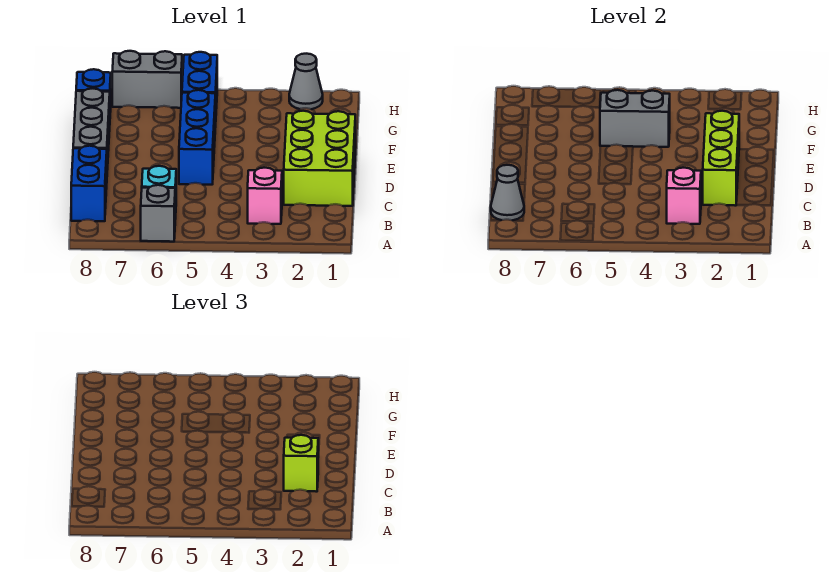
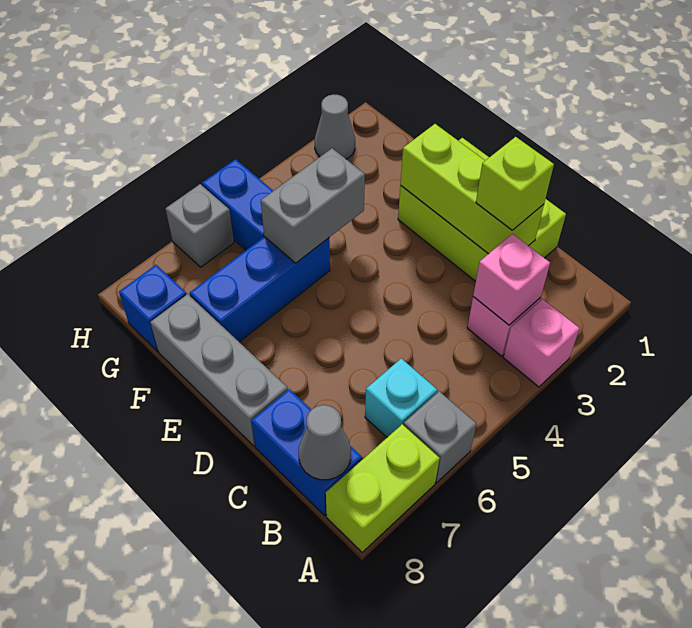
none -> pink brick A3 level 1
none -> lime brick A7:A8 level 1
blue brick D5:F5 level 1 -> blue brick F5:F7 level 1
grey brick H6:H7 level 1 -> grey brick H6 level 1

